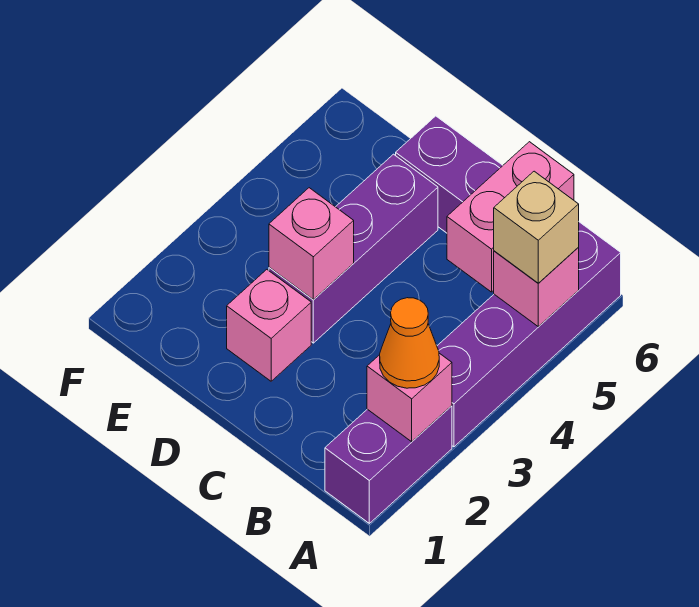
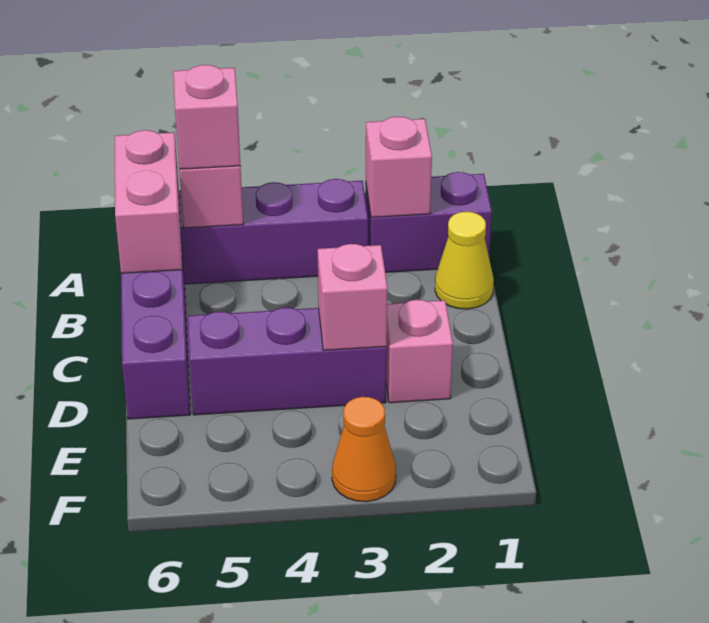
orange cone A2 level 3 -> orange cone F3 level 1
tan brick A5 level 3 -> pink brick A5 level 3
none -> yellow cone B1 level 1
pink brick B5:B6 level 2 -> pink brick A6:B6 level 2

